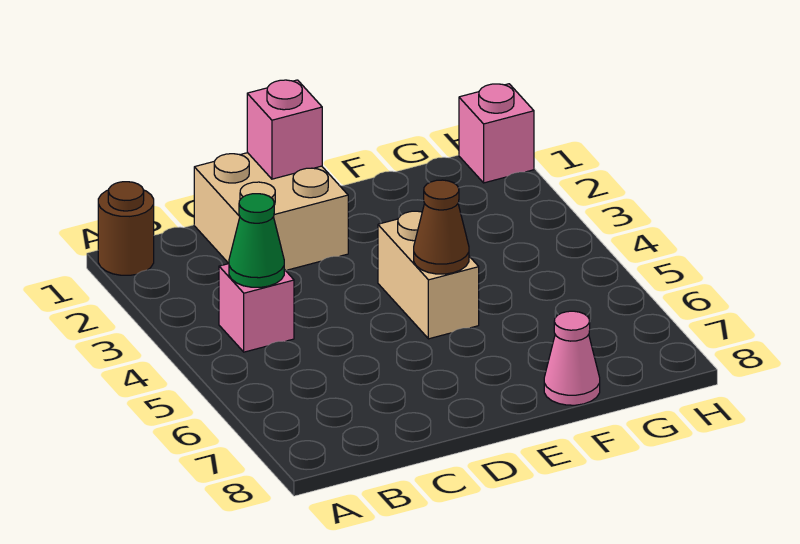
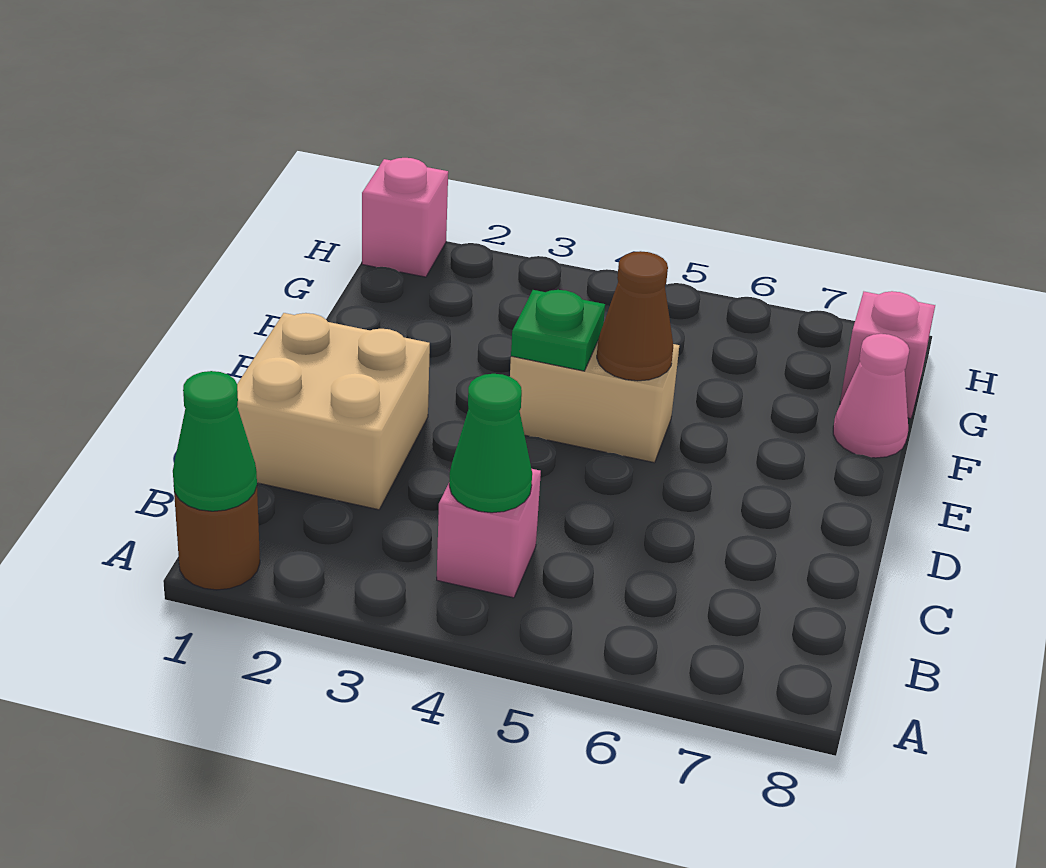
none -> green cone A1 level 2
pink brick D1 level 2 -> pink brick G8 level 1
none -> green plate E4 level 2

